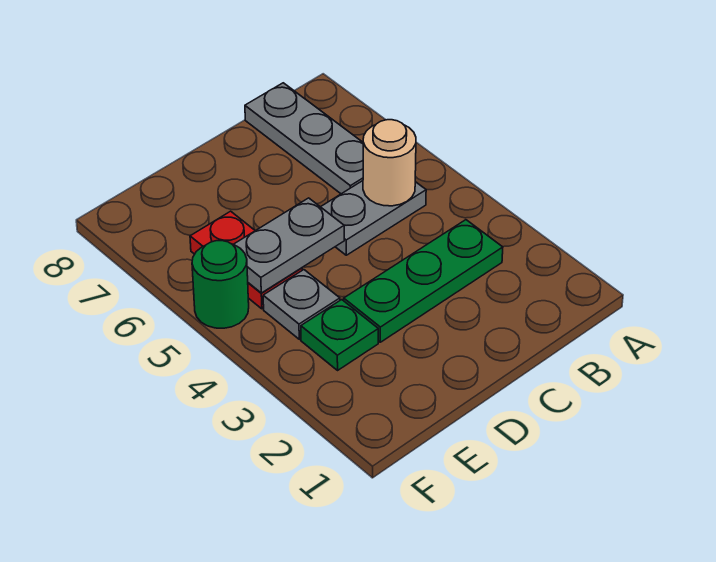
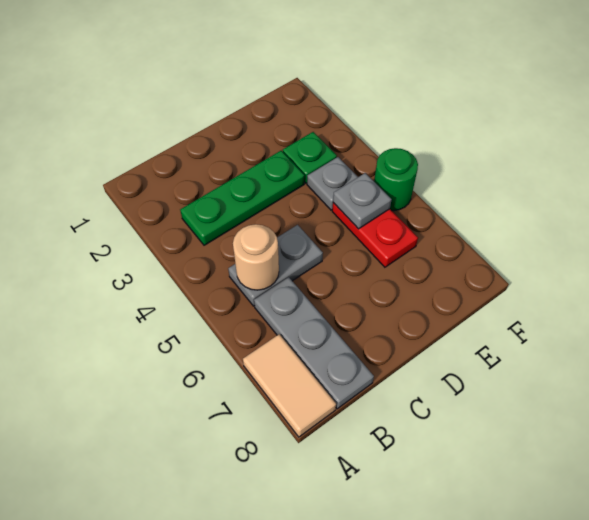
none -> tan tile A7:A8 level 1
grey plate D5:E5 level 2 -> grey plate E5 level 2

